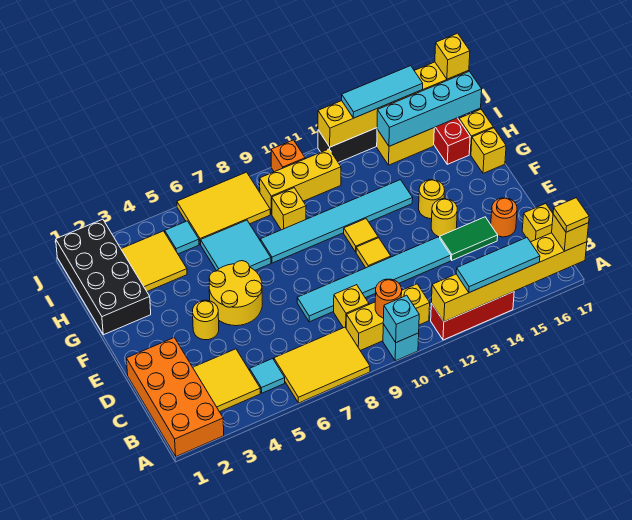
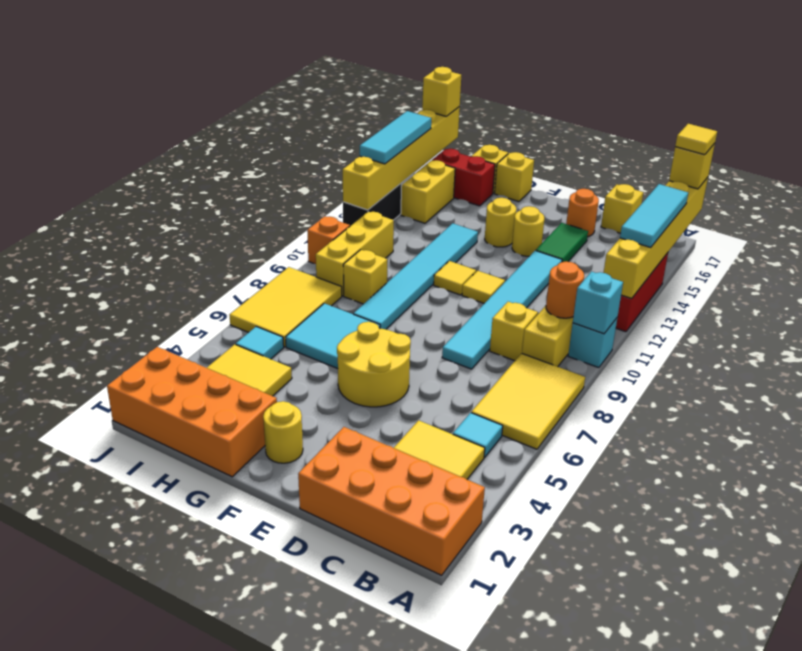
yellow round brick E4 level 1 -> yellow round brick F2 level 1
black brick G1:J2 level 1 -> orange brick G1:J2 level 1
cyan brick I14:I17 level 2 -> none

